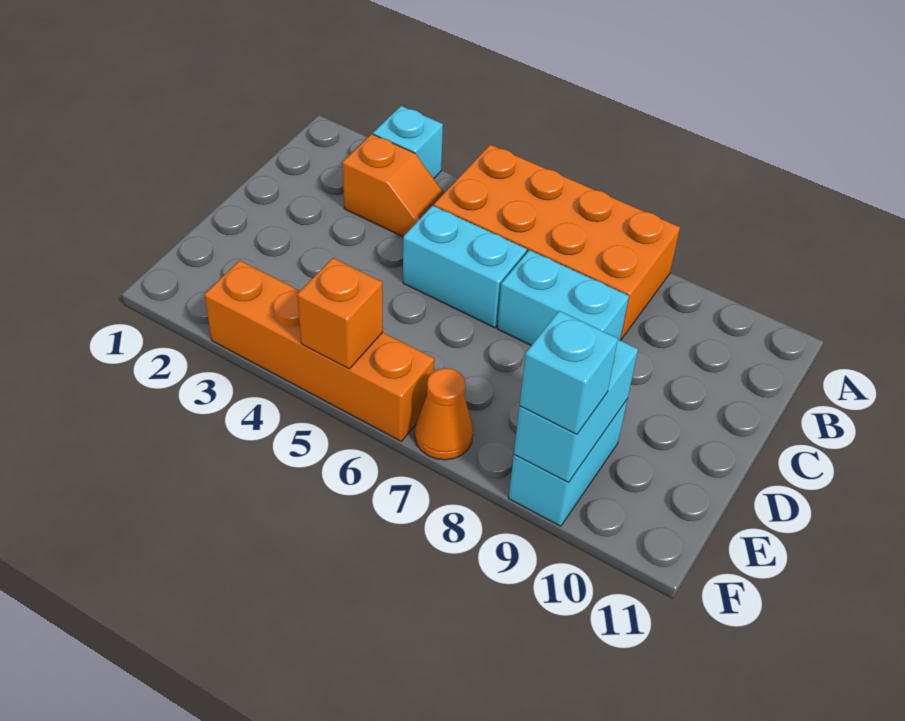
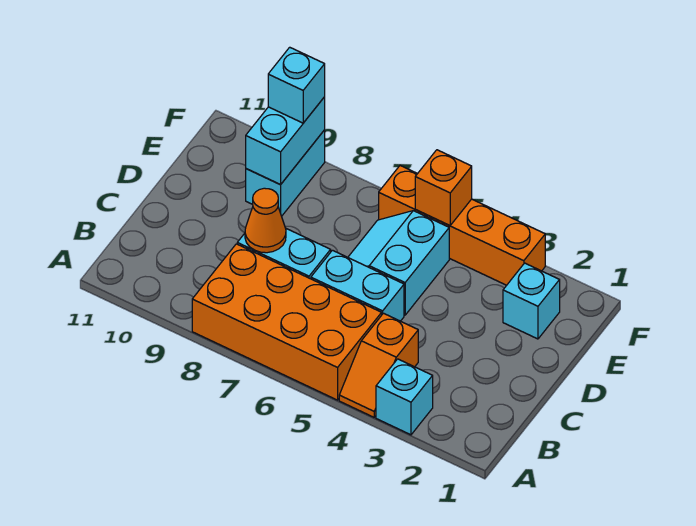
orange slope B3:B4 level 1 top 3 -> orange slope A4:B4 level 1 top B
none -> cyan slope D5:E6 level 1 top 5
none -> cyan brick E2 level 1
orange cone F7 level 1 -> orange cone C8 level 2

